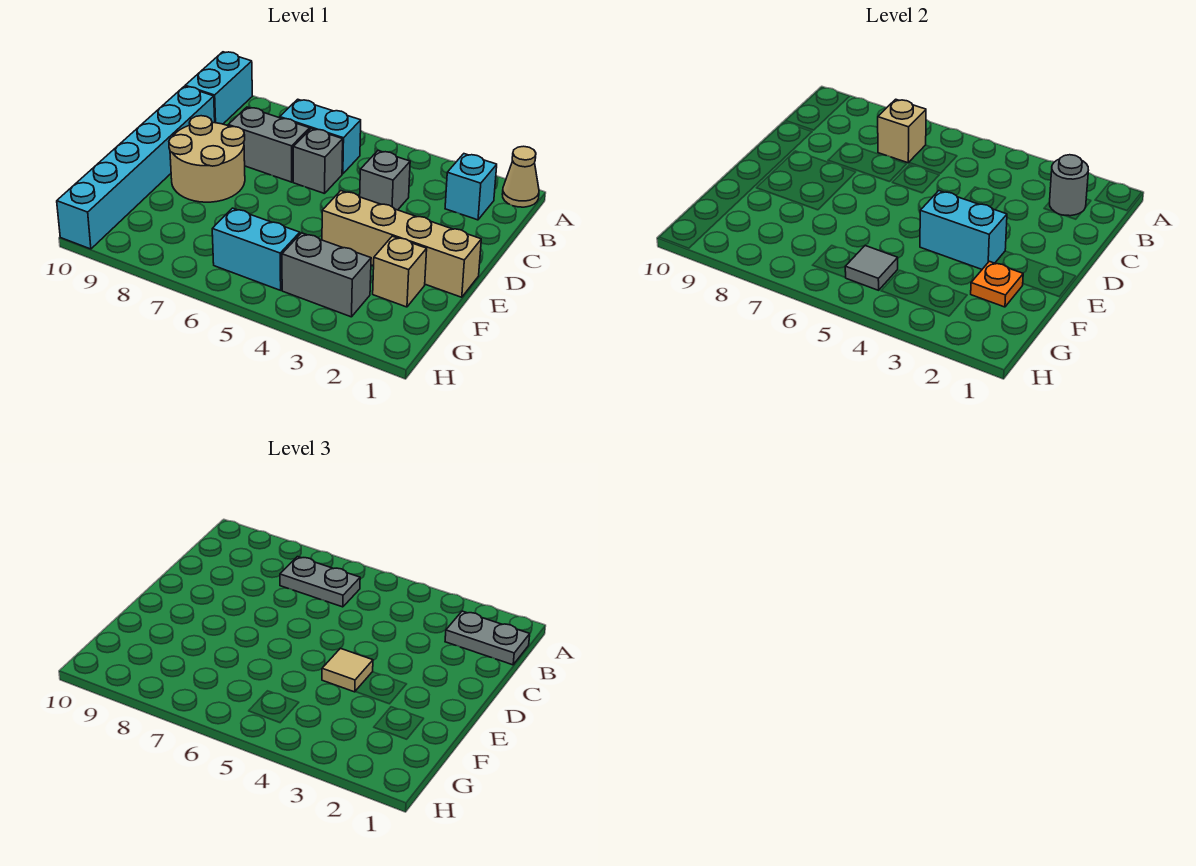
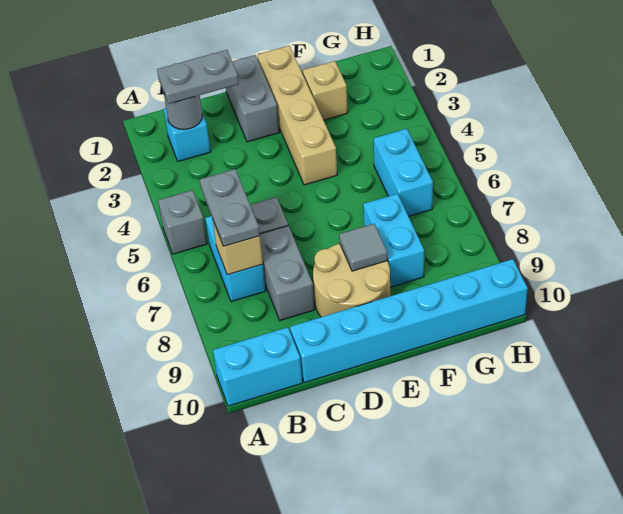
tan cone A1 level 1 -> none
grey plate B1:B2 level 3 -> grey plate B2:C2 level 3
grey brick C4 level 1 -> grey brick A5 level 1
cyan brick E3:E4 level 2 -> cyan brick F7:F8 level 1
tan tile E4 level 3 -> none
orange plate F2 level 2 -> none
grey brick G3:G4 level 1 -> grey brick D1:D2 level 1
grey tile G5 level 2 -> grey tile E8 level 2

